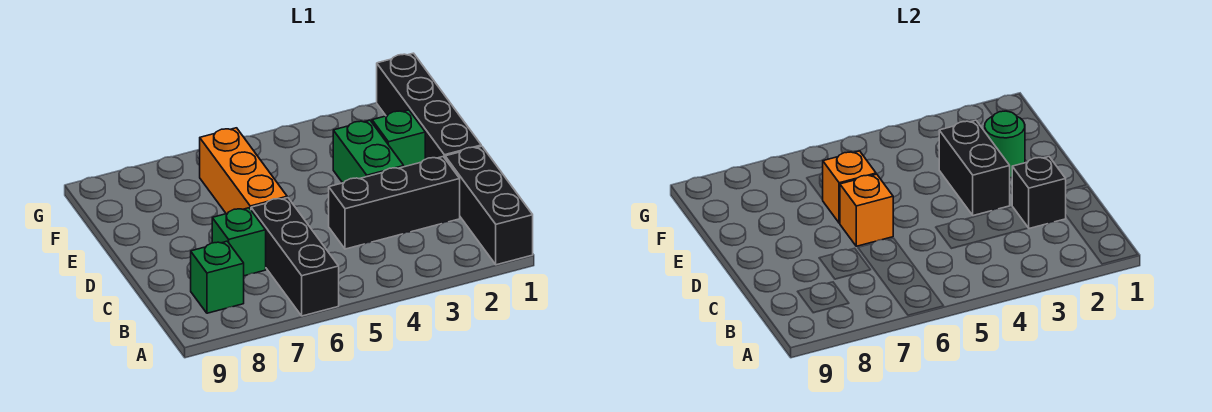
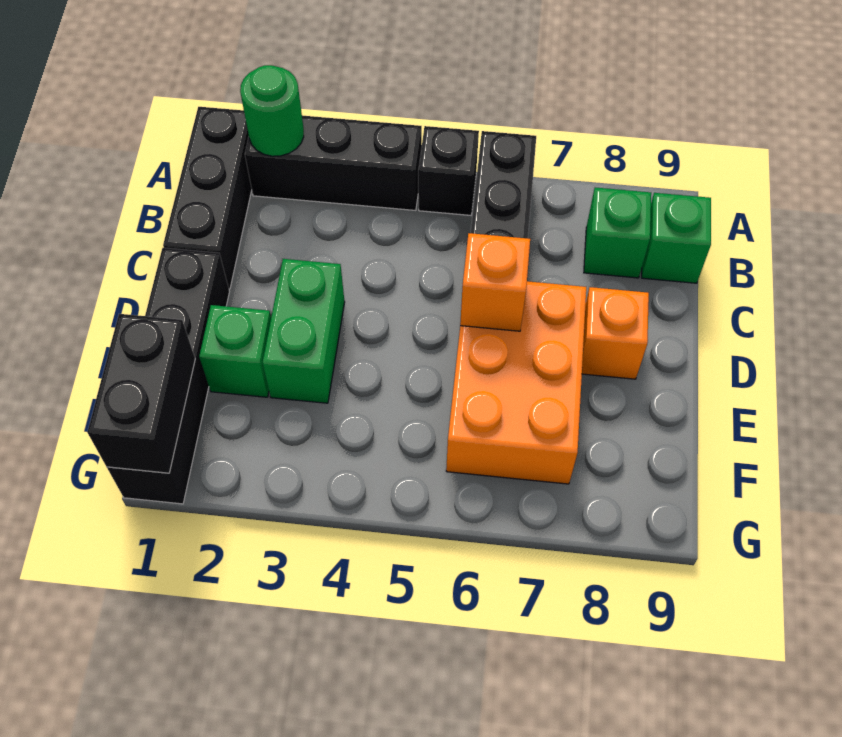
black brick C2:C4 level 1 -> black brick A2:A4 level 1
black brick C2 level 2 -> black brick A5 level 1
green brick C7 level 1 -> green brick B9 level 1
black brick D3:E3 level 2 -> black brick F1:G1 level 2
orange brick D6:F6 level 1 -> orange brick D6:F7 level 1
green round brick E2 level 2 -> green round brick A2 level 2
orange brick E6 level 2 -> orange brick D8 level 1

